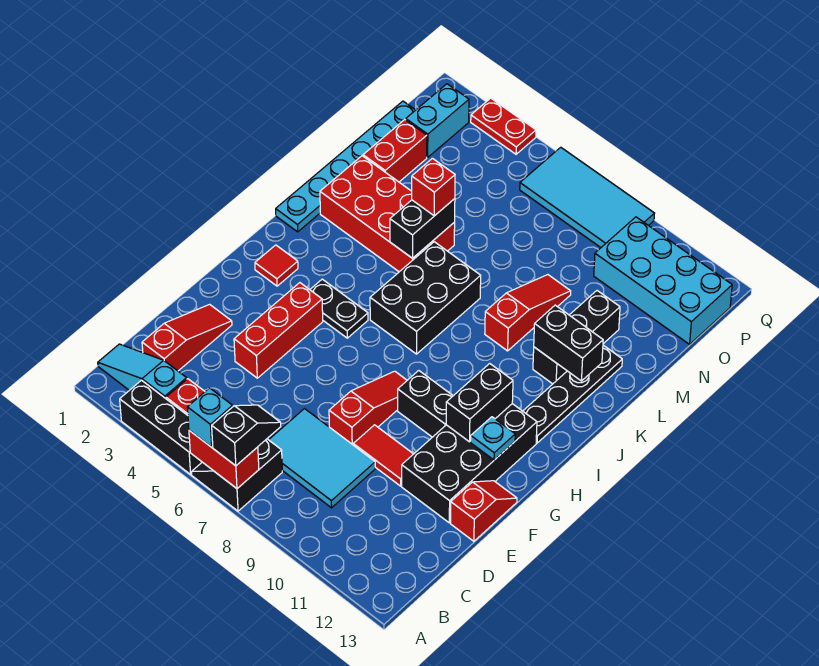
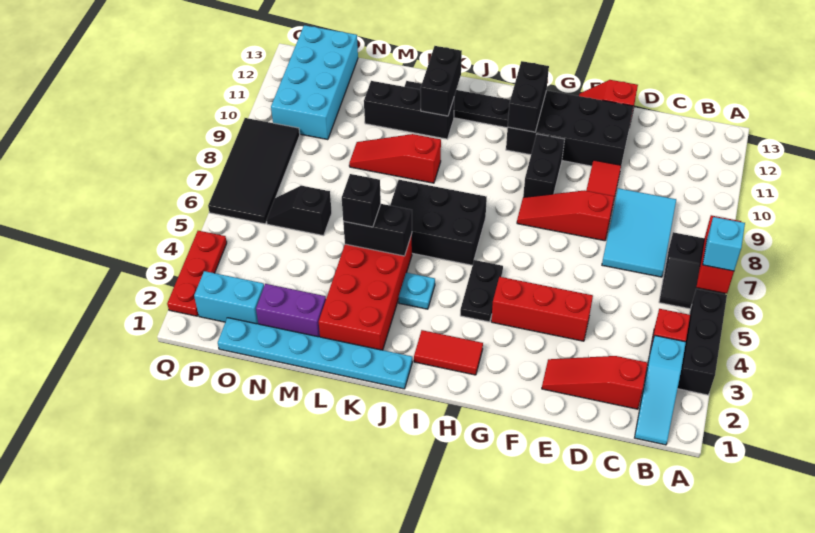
black slope A7:B7 level 3 top A -> black slope N6:O6 level 1 top N
black brick G11:H11 level 2 -> black brick H11:H12 level 2
cyan plate G12 level 2 -> cyan plate J4 level 1
red tile H2 level 1 -> red tile H2:I2 level 1
red brick L5 level 3 -> black brick L5 level 3
red brick M2:N2 level 1 -> purple brick M2:N2 level 1
cyan tile P6:Q9 level 1 -> black tile P6:Q9 level 1
red plate Q3:Q4 level 1 -> red plate Q2:Q4 level 1

